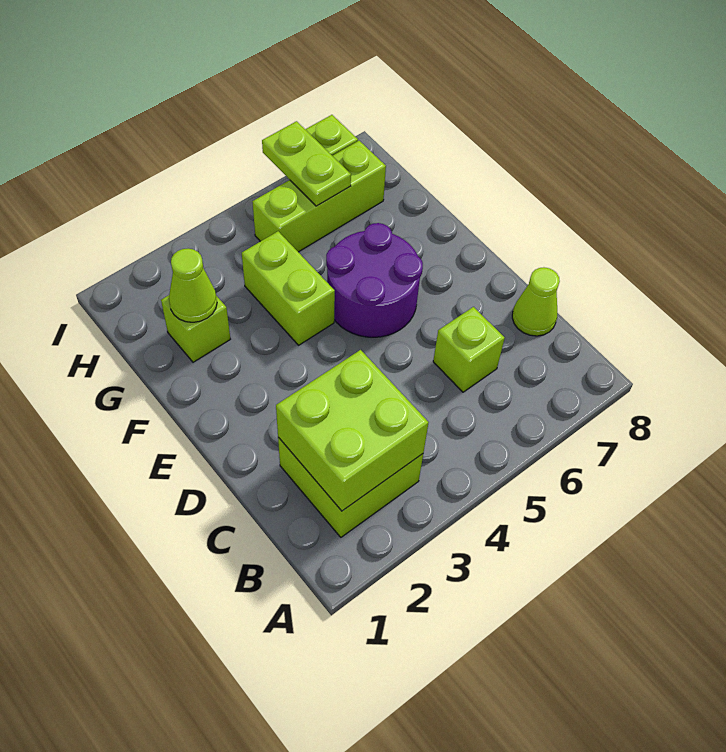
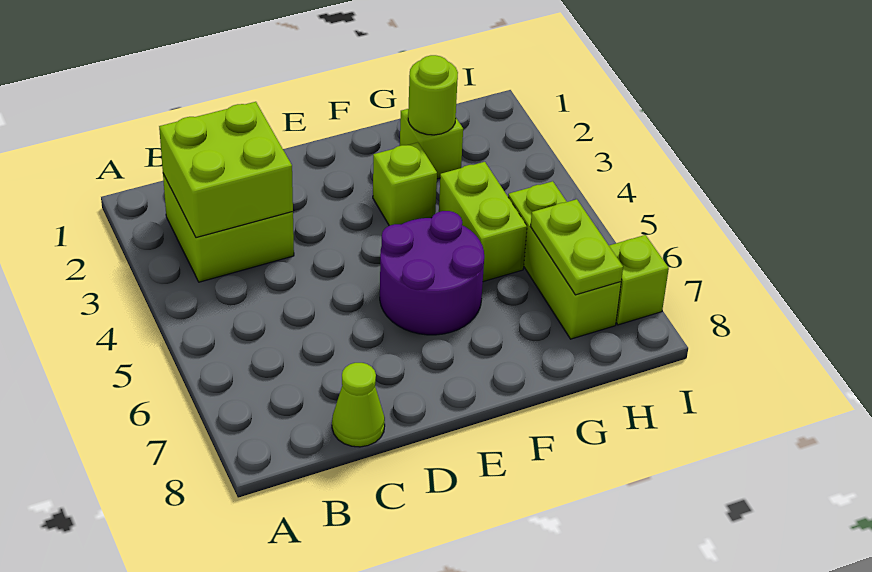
lime brick C6 level 1 -> lime brick F3 level 1
lime brick F4:G4 level 1 -> lime brick G4:G5 level 1
lime cone G2 level 2 -> lime round brick G2 level 2
lime plate H6:I6 level 2 -> lime plate H6:H7 level 2

